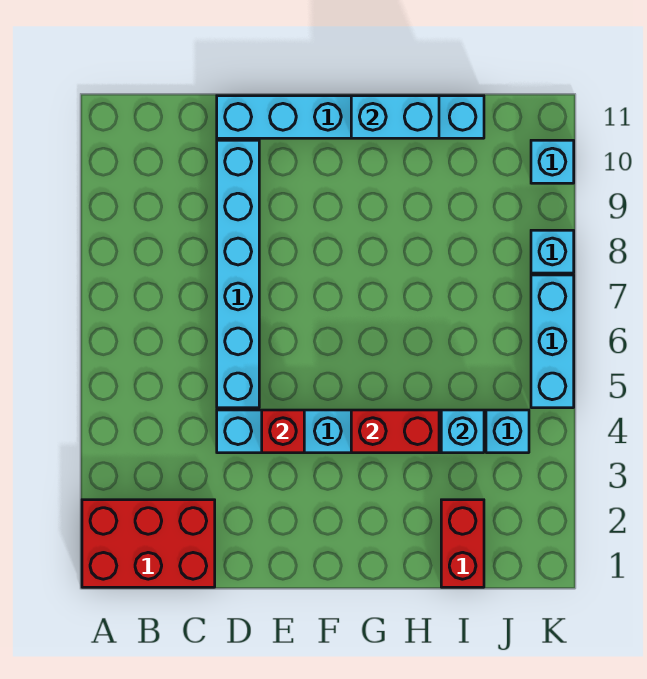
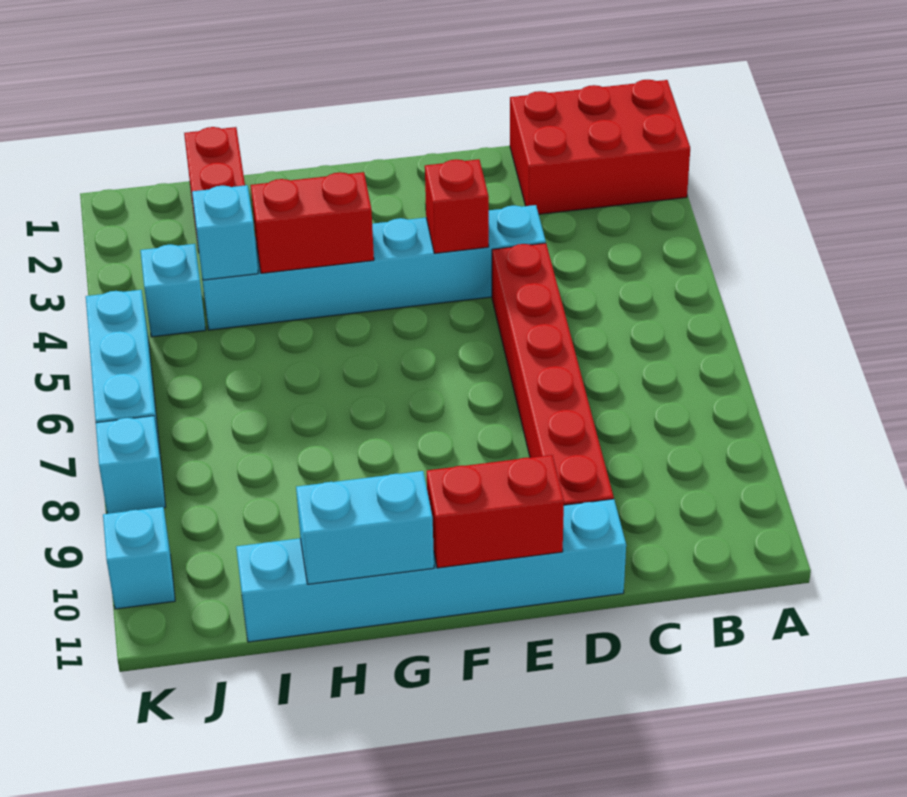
cyan brick D5:D10 level 1 -> red brick D5:D10 level 1
none -> red brick E11:F11 level 2

